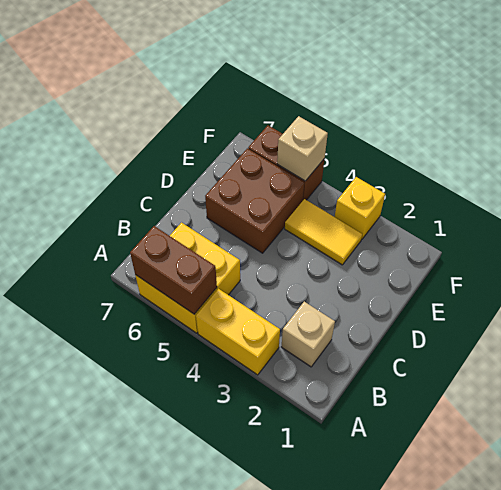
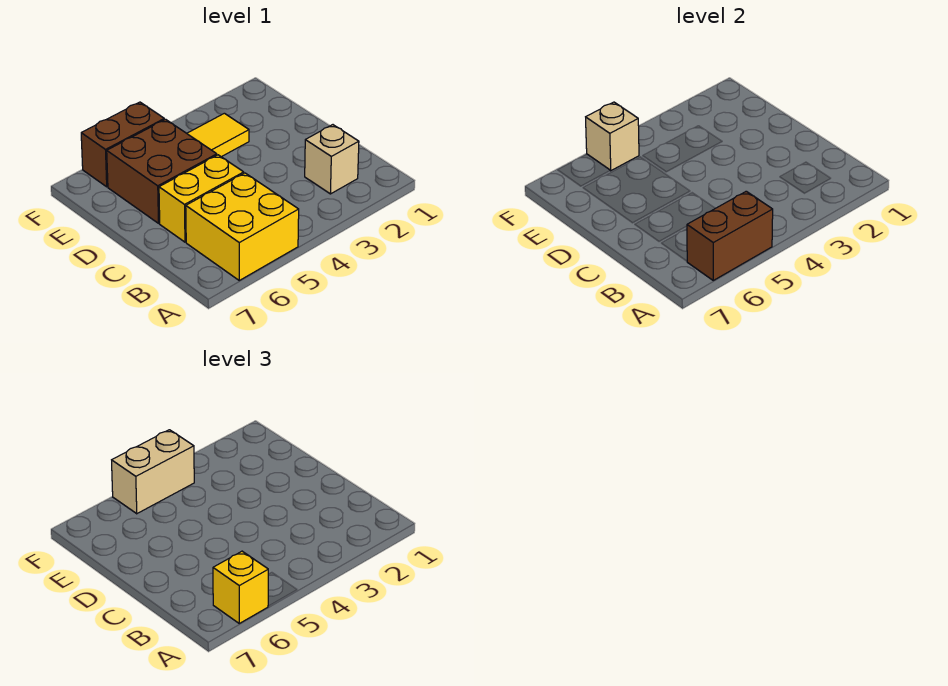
yellow brick A3:A4 level 1 -> yellow brick C5:C6 level 1
yellow brick F3 level 1 -> yellow brick A6 level 3
none -> tan brick F4:F5 level 3

